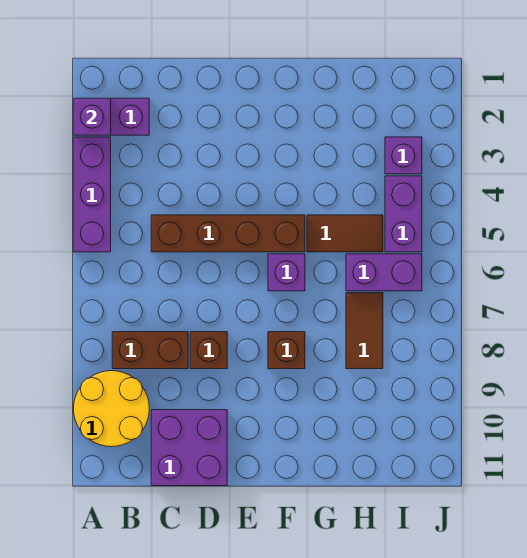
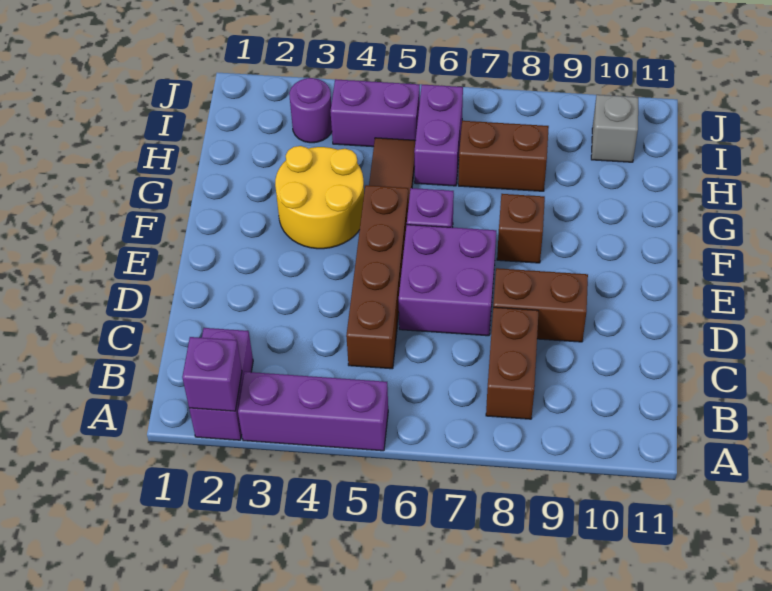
yellow round brick A9:B10 level 1 -> yellow round brick F3:G4 level 1
purple brick C10:D11 level 1 -> purple brick D6:E7 level 1
brown brick D8 level 1 -> brown brick D8:D9 level 1
brown tile H7:H8 level 1 -> brown brick H7:H8 level 1
purple brick I3 level 1 -> purple round brick I3 level 1
none -> grey brick I10 level 1

